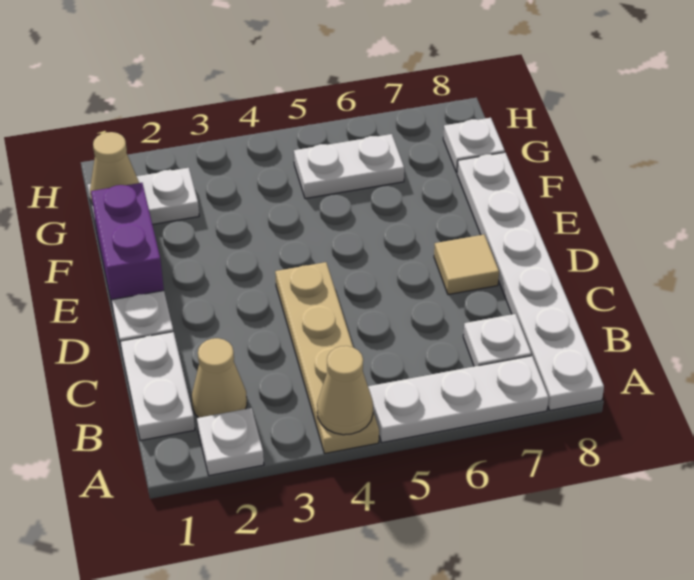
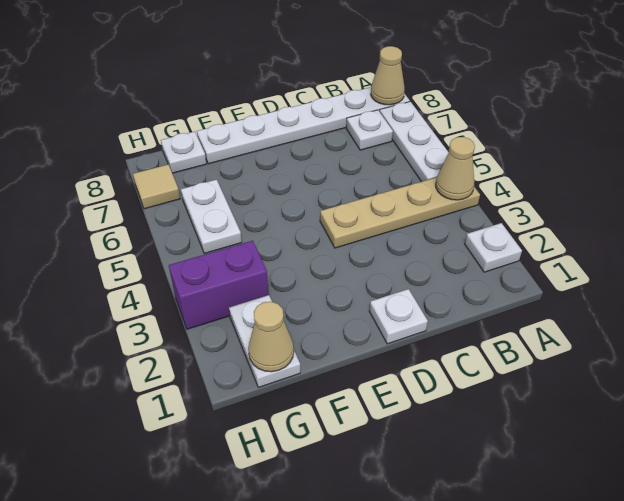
white plate B1:C1 level 1 -> none
tan cone B2 level 1 -> tan cone A8 level 2
tan tile D7 level 1 -> tan tile H7 level 1
purple brick E1:F1 level 1 -> purple brick G3:H3 level 1

